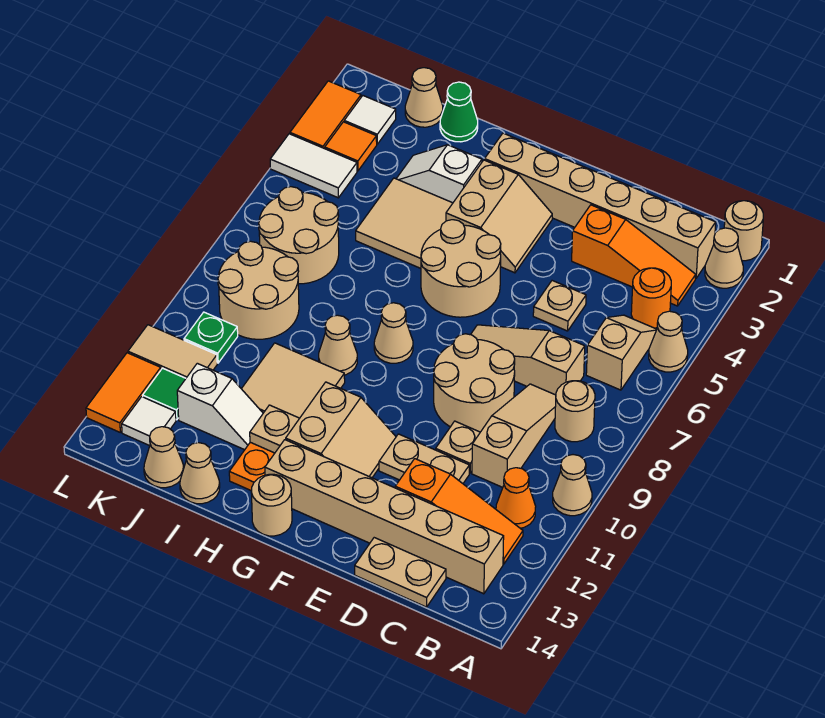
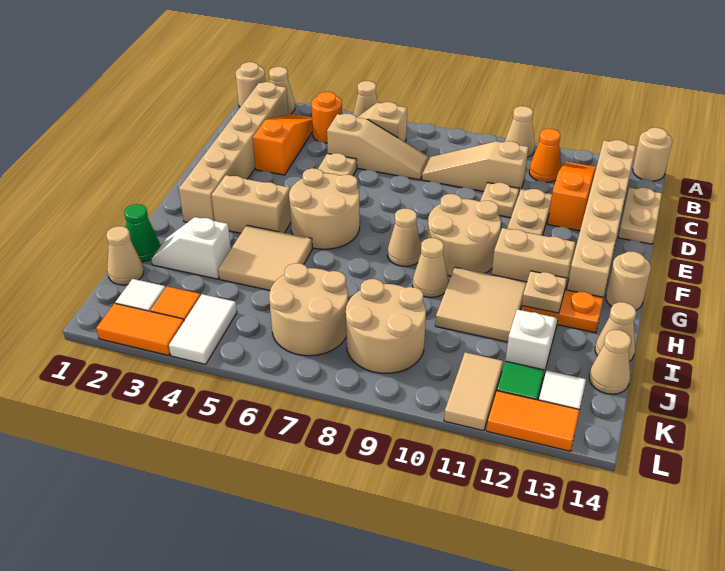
tan round brick B8 level 1 -> tan round brick A14 level 1
tan slope C7:E7 level 1 top C -> tan slope C5:C7 level 1 top 5
tan round brick D8:E9 level 1 -> tan round brick F9:G10 level 1
white slope H3:I3 level 1 top H -> white slope I2:I3 level 1 top 3
green plate K10 level 1 -> none

